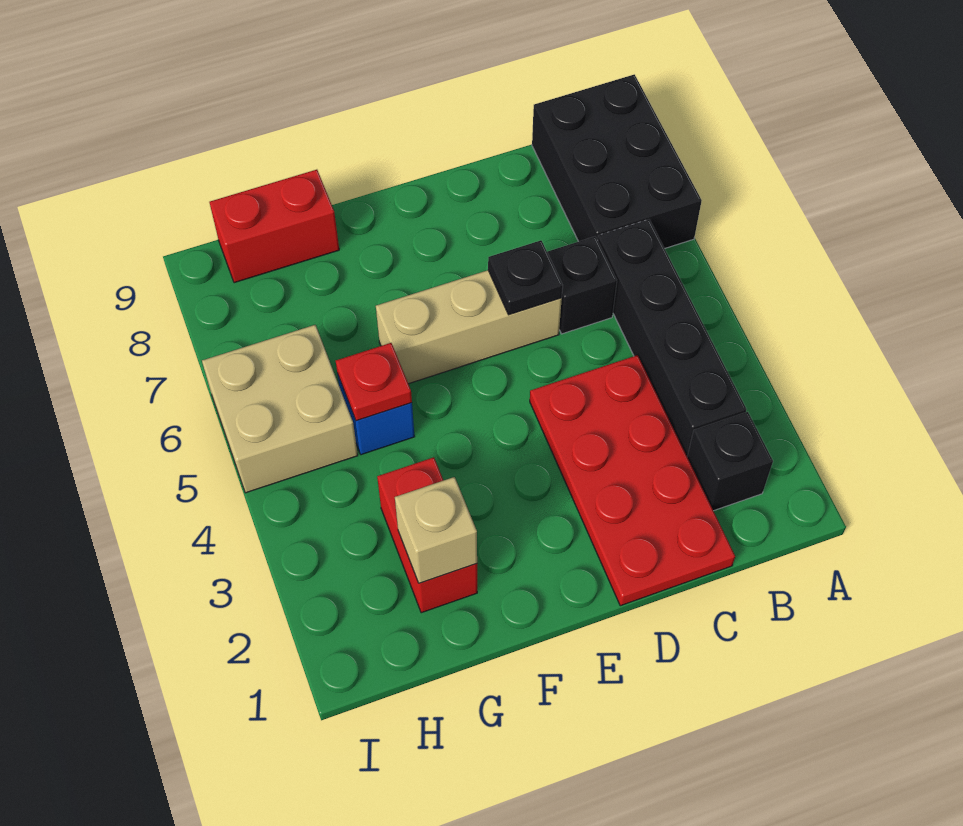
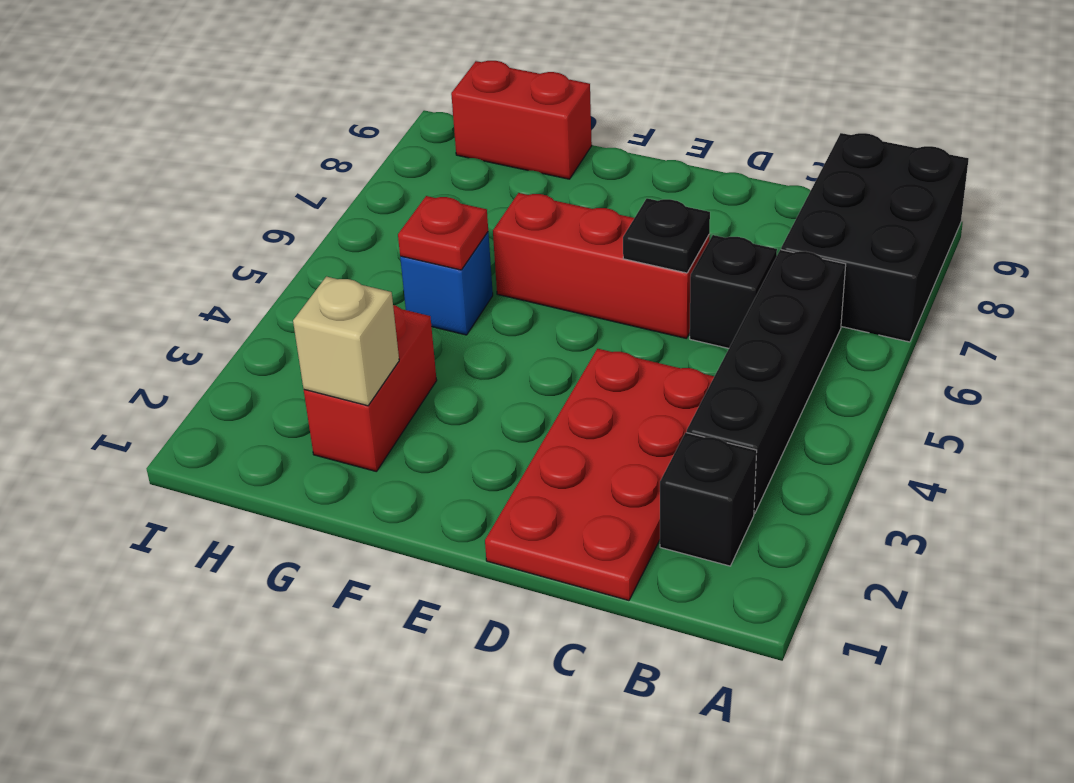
tan brick D6:F6 level 1 -> red brick D6:F6 level 1
tan brick H5:I6 level 1 -> none

